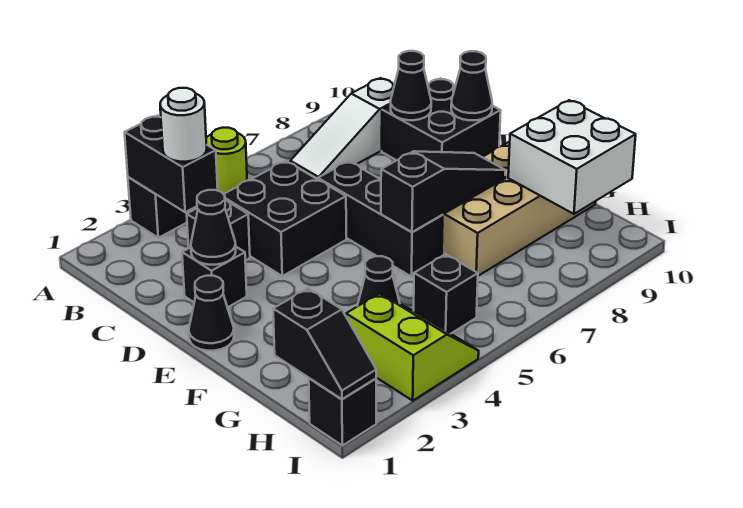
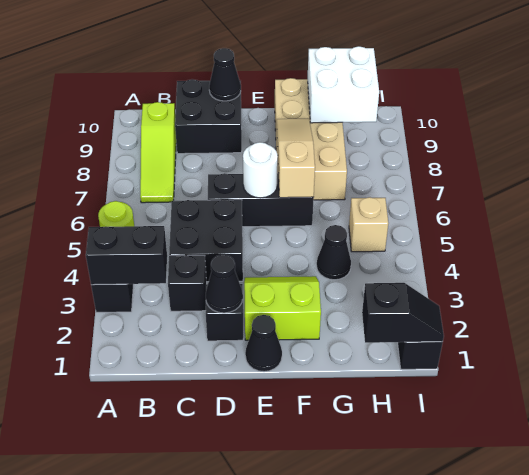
white round brick B3 level 3 -> white round brick E6 level 2
white slope B7:B9 level 1 top 9 -> lime slope B7:B9 level 1 top 9
black cone C9 level 2 -> none
black slope F6:F8 level 2 top 6 -> tan slope F6:F8 level 2 top 6
lime slope H3:I4 level 1 top 3 -> lime slope E2:F3 level 1 top 2
black brick H5 level 1 -> tan brick H5 level 1

